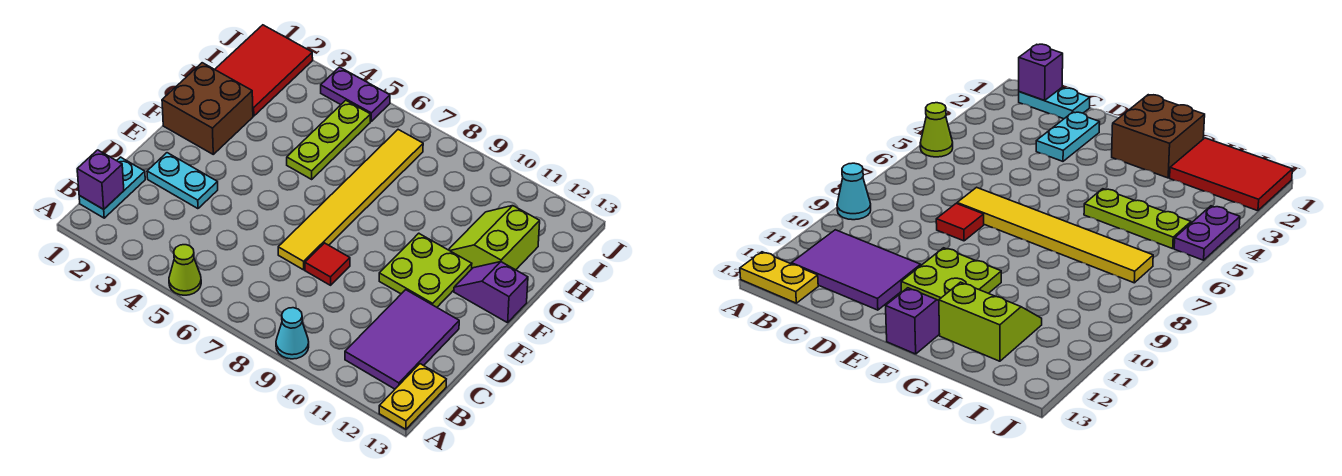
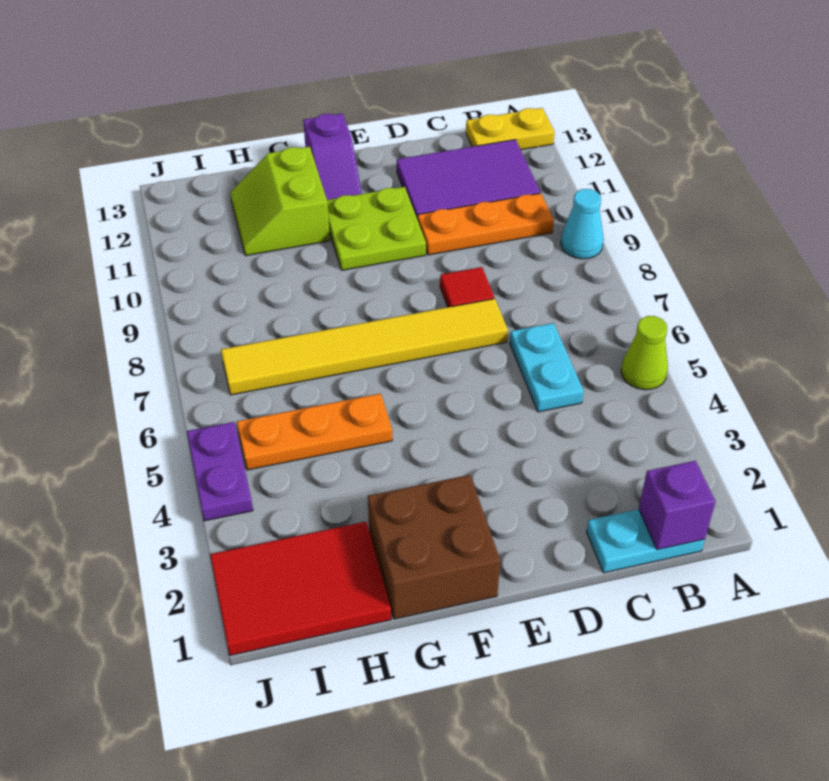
none -> orange plate B10:D10 level 1
cyan plate D2:D3 level 1 -> cyan plate C5:C6 level 1
lime plate G5:I5 level 1 -> orange plate G5:I5 level 1
lime slope G11:H12 level 1 top 12 -> lime slope G11:H12 level 1 top G

